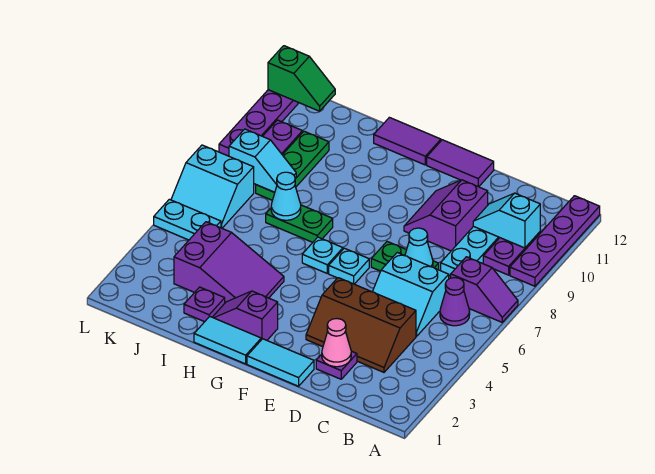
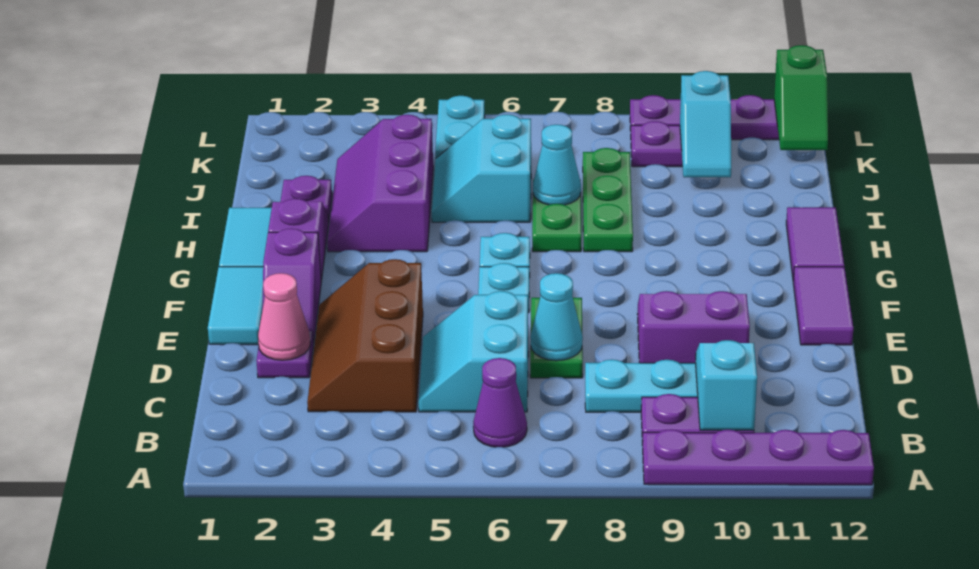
purple slope A7:B7 level 1 top B -> purple slope E2:F2 level 1 top F
purple slope H3:J4 level 1 top J -> purple slope H3:J4 level 1 top 4
green plate J8:J10 level 1 -> green plate H8:J8 level 1
cyan slope J8:K8 level 2 top K -> cyan slope J10:K10 level 2 top K
cyan slope K6:L7 level 1 top 7 -> cyan slope I5:J6 level 1 top 6

